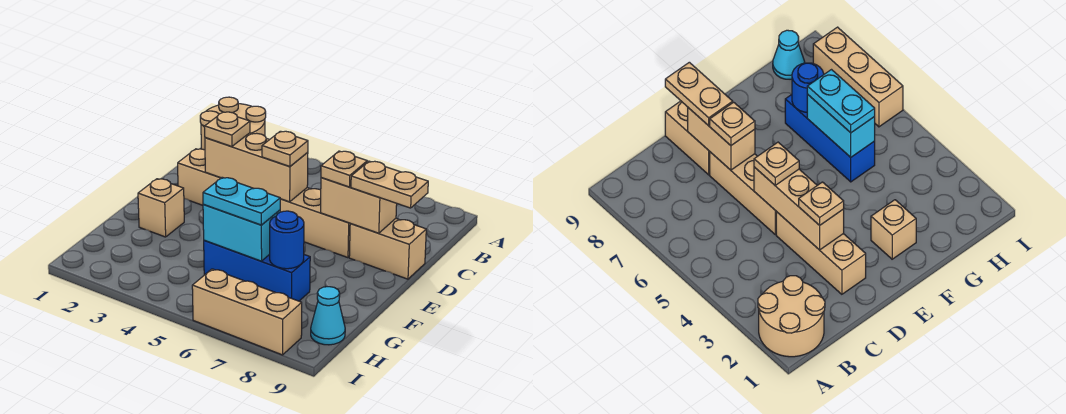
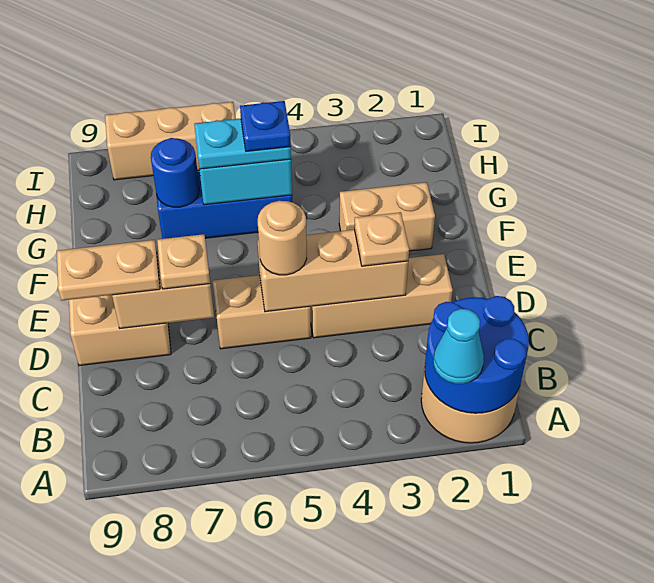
none -> blue round brick A1:B2 level 2
tan brick D5:D7 level 1 -> tan brick D5:D6 level 1
tan plate D5 level 3 -> tan round brick D5 level 3
tan brick F2 level 1 -> tan brick F2:F3 level 1
none -> blue plate G5 level 4
cyan cone H9 level 1 -> cyan cone A2 level 3

